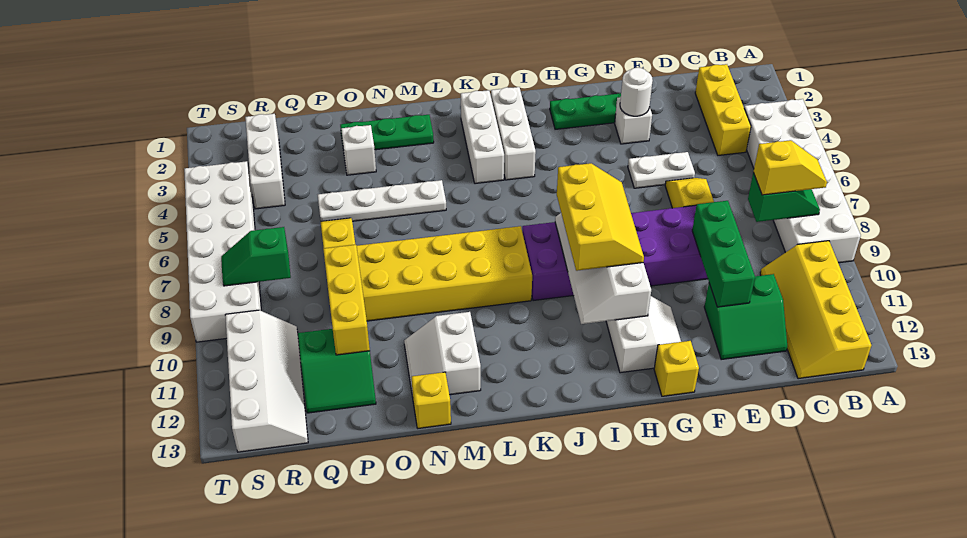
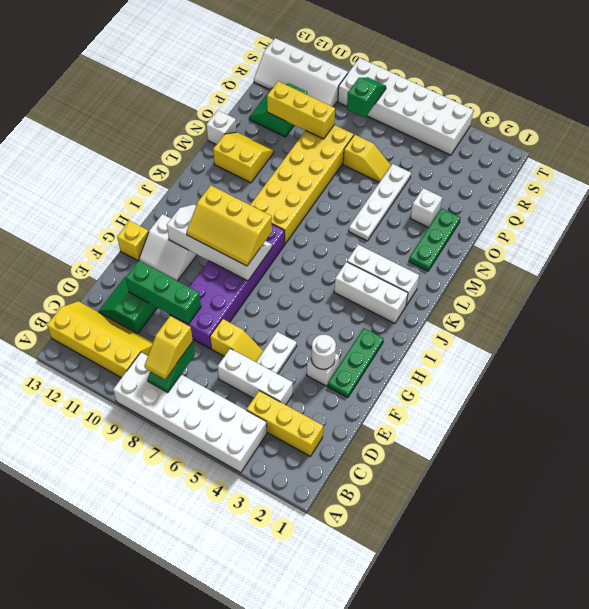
white slope M11:N12 level 1 top M -> yellow slope M11:N12 level 1 top M
yellow brick N13 level 1 -> white brick N13 level 1
white brick R2:R4 level 1 -> white brick D4:D6 level 1

